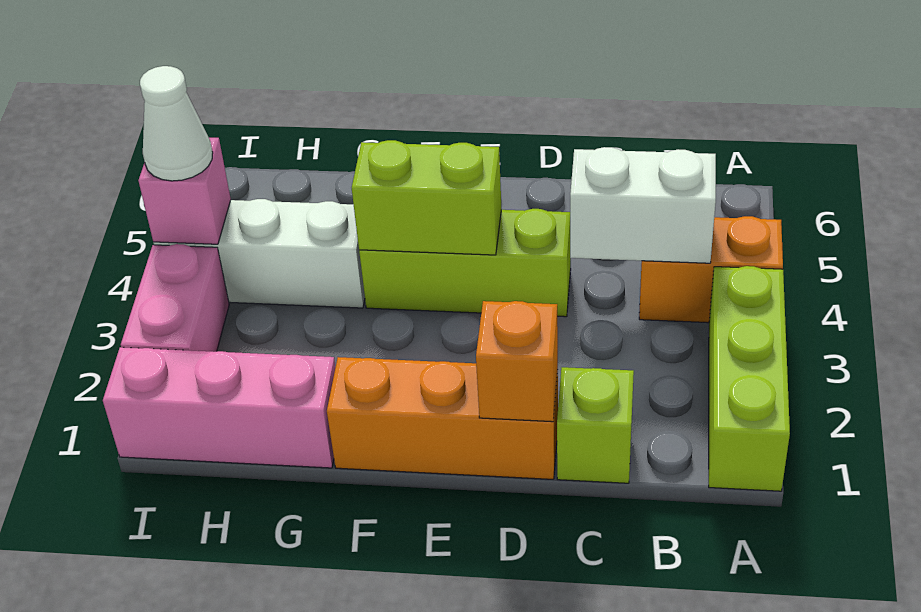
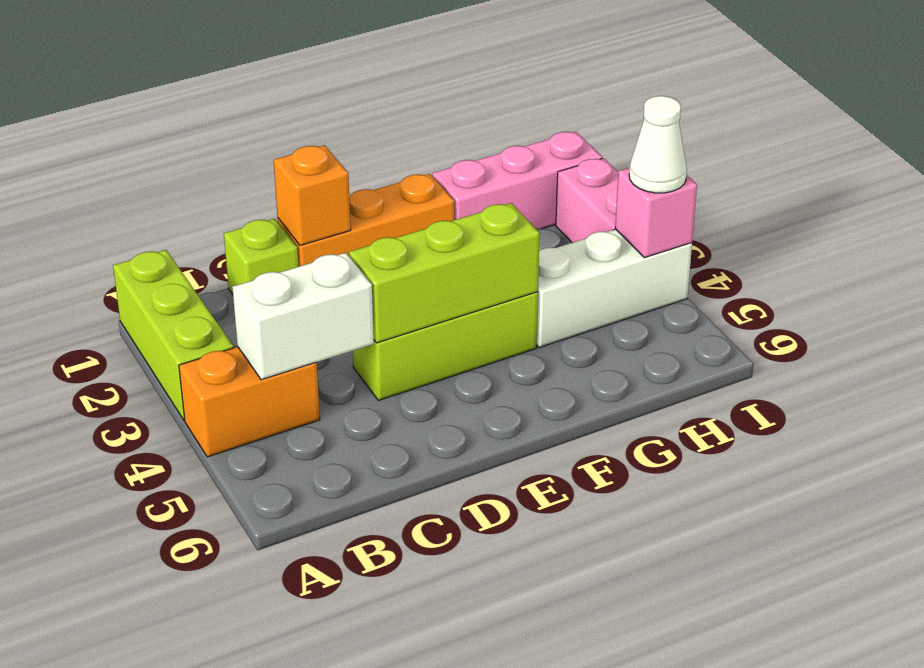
lime brick E4:F4 level 2 -> lime brick D4:F4 level 2

